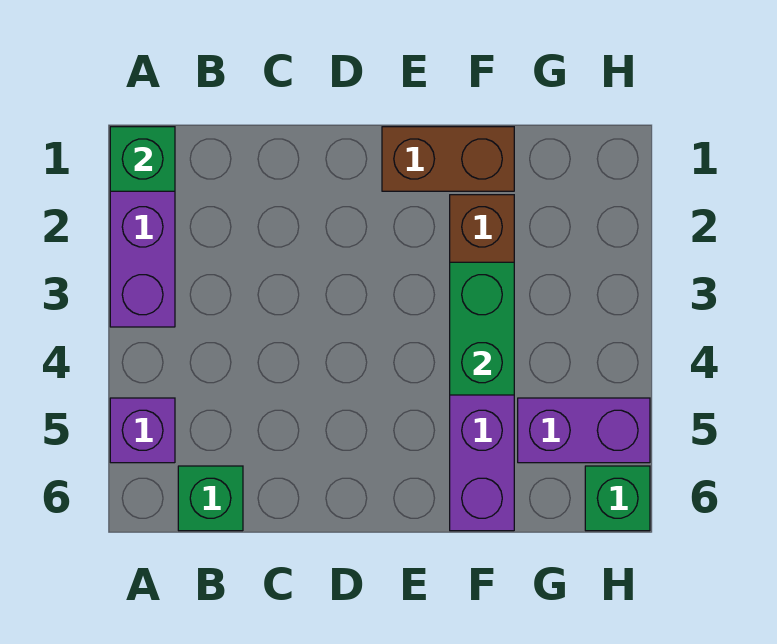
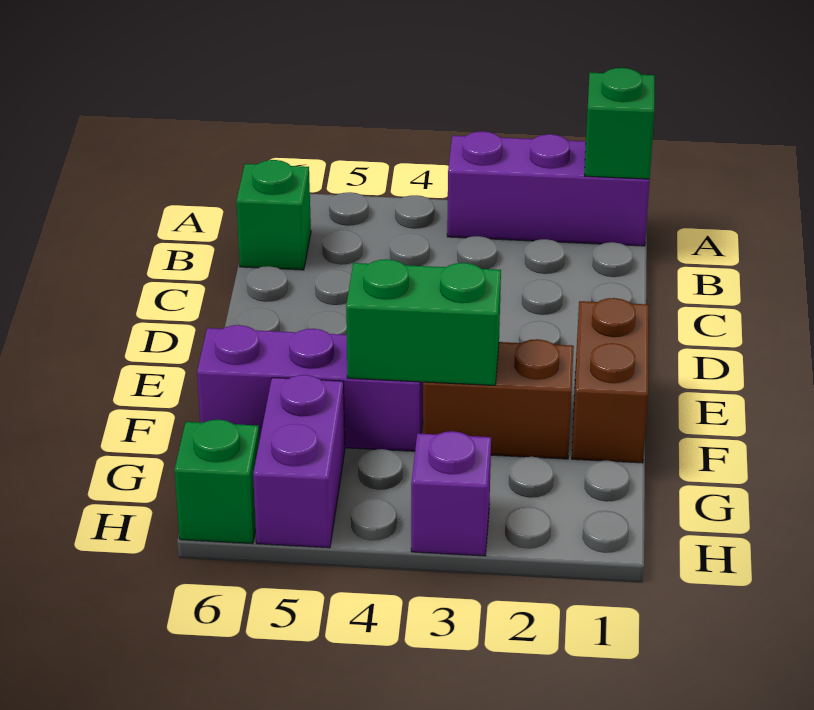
purple brick A5 level 1 -> purple brick H3 level 1

